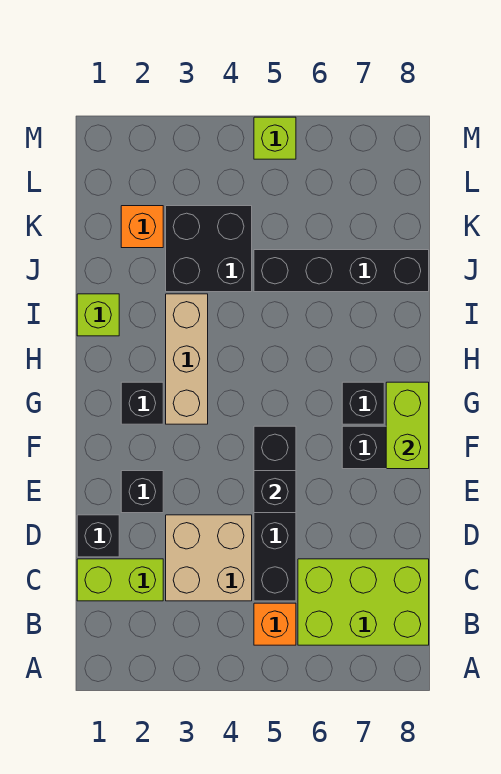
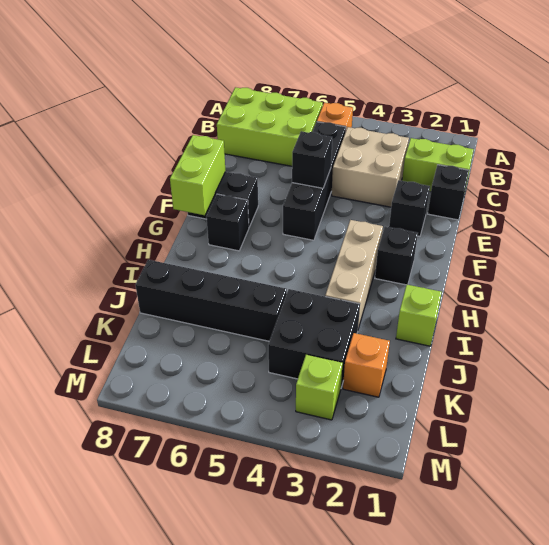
lime brick M5 level 1 -> lime brick L3 level 1

